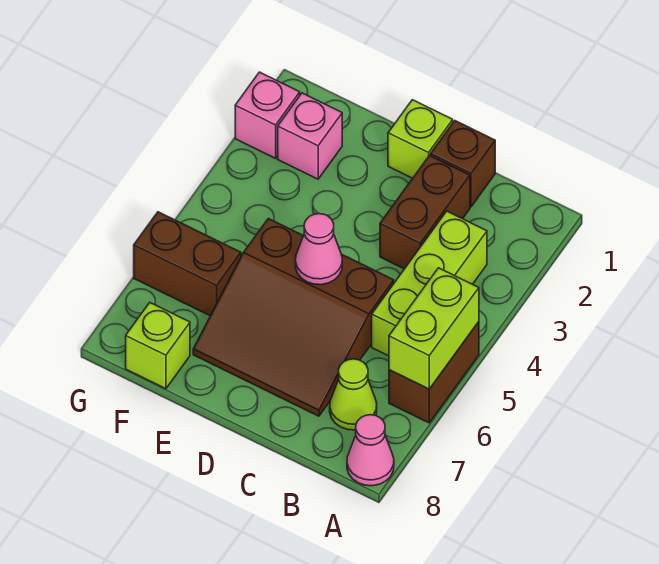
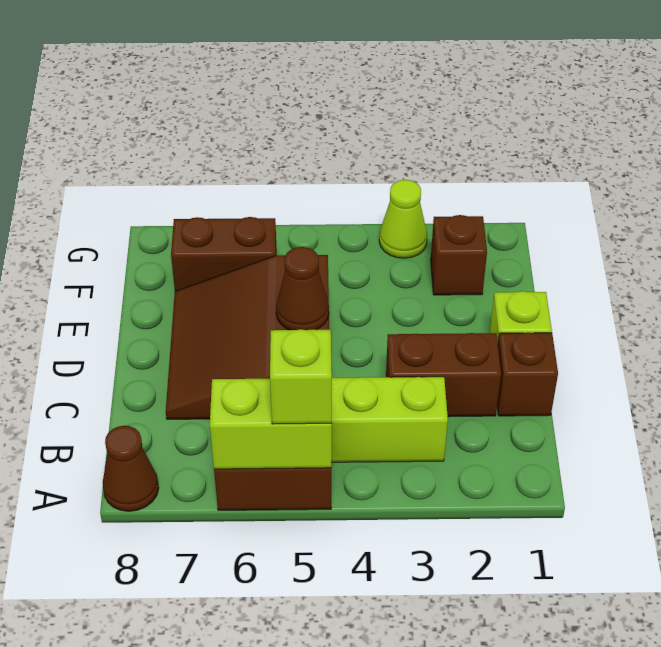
pink cone A8 level 1 -> brown cone A8 level 1
lime cone B7 level 1 -> lime cone G3 level 1
pink cone D5 level 2 -> brown cone D5 level 2
pink brick F2 level 1 -> brown brick F2 level 1
brown brick F6:G6 level 1 -> brown brick F6:F7 level 1
lime brick F8 level 1 -> lime brick A5 level 3
pink brick G2 level 1 -> none

